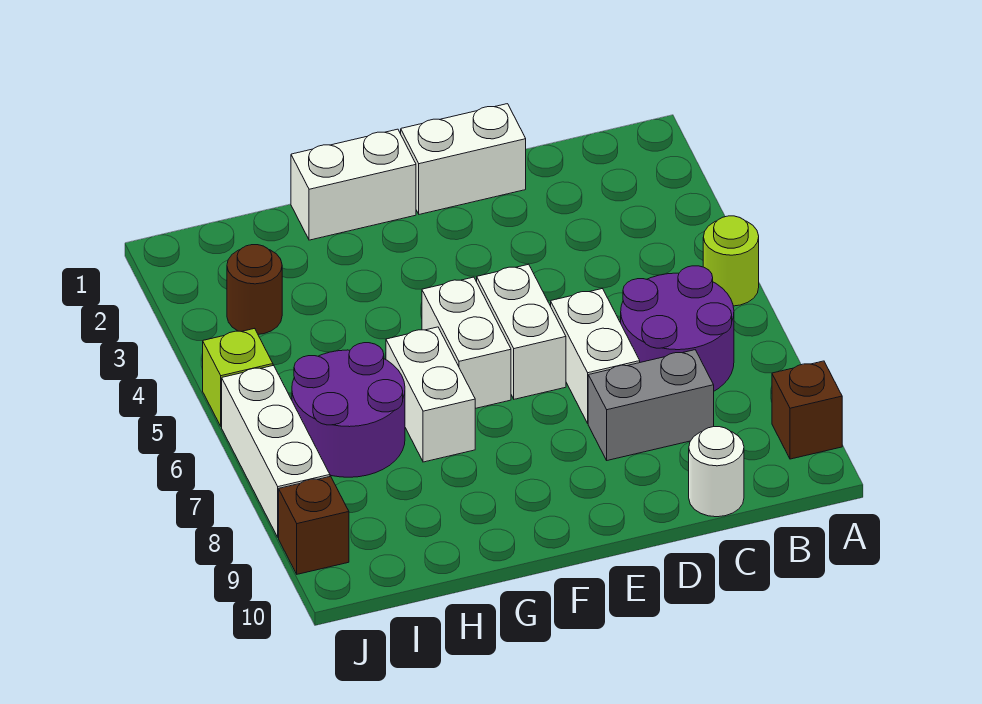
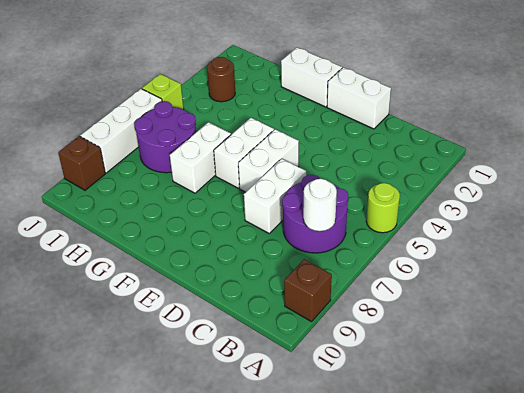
grey brick C8:D8 level 1 -> none
white round brick C10 level 1 -> white round brick B7 level 2

